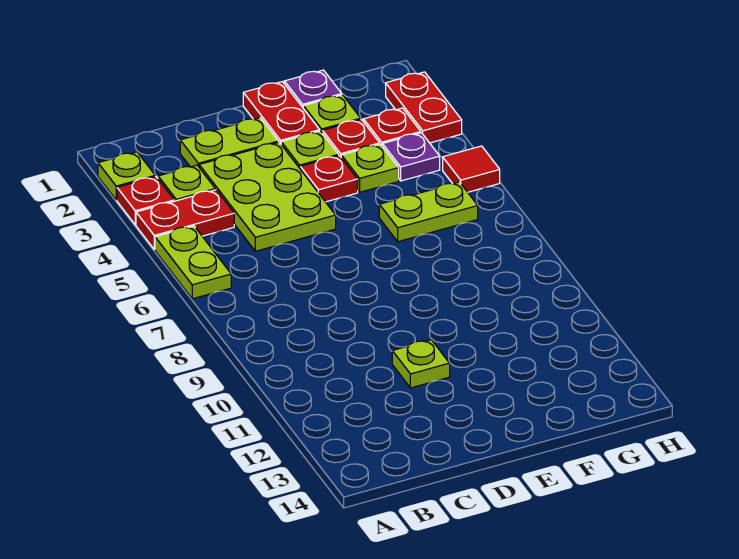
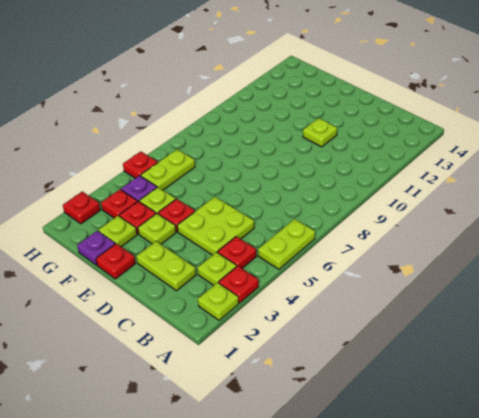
red plate A4:B4 level 1 -> red plate B4 level 1
lime plate C3:D5 level 1 -> lime plate C4:D5 level 1
red plate E1:E2 level 1 -> red plate E1 level 1
lime plate F6:G6 level 1 -> lime plate G5:G6 level 1
red plate H2:H3 level 1 -> red plate H2 level 1
red tile H5 level 1 -> red plate H5 level 1

